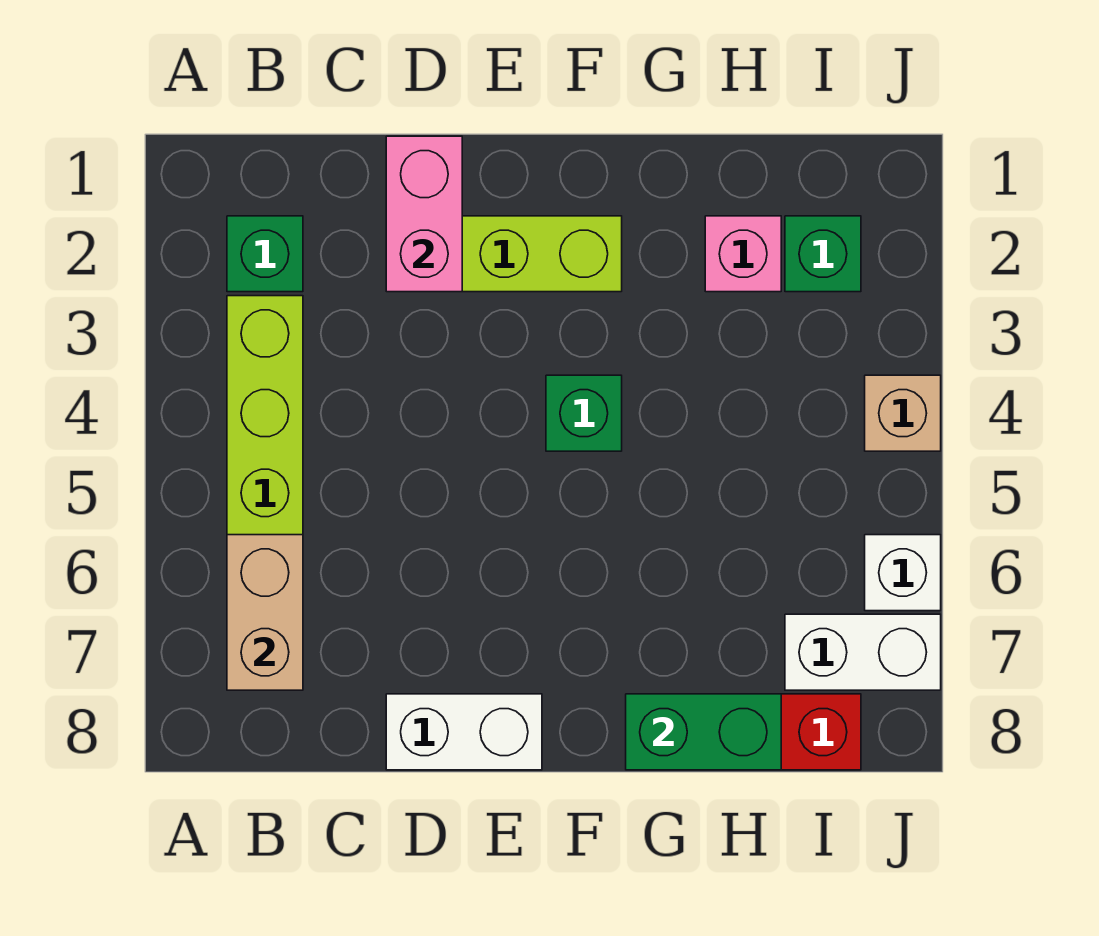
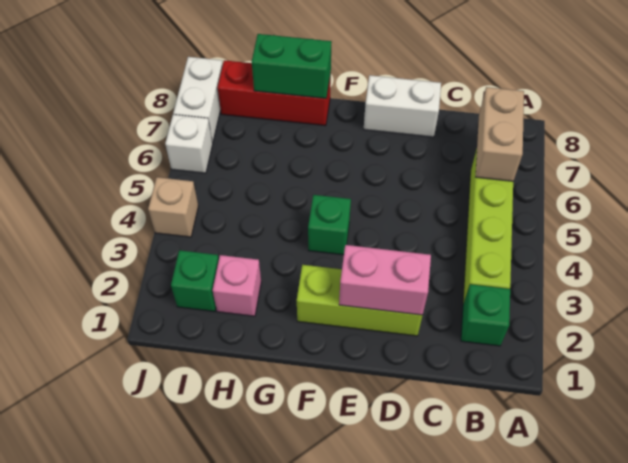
pink brick D1:D2 level 2 -> pink brick D2:E2 level 2
white brick I7:J7 level 1 -> white brick J7:J8 level 1

